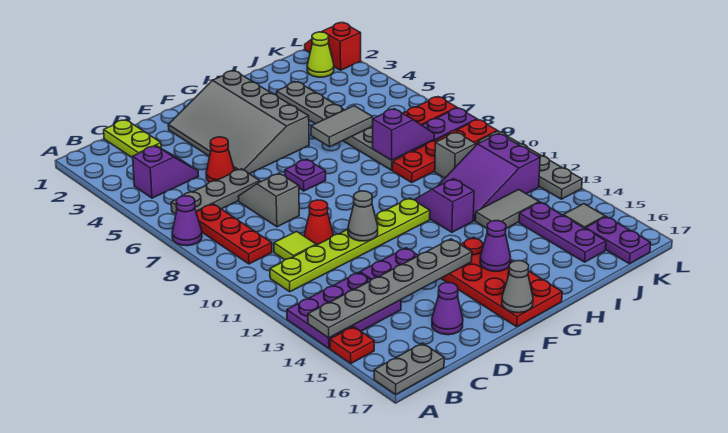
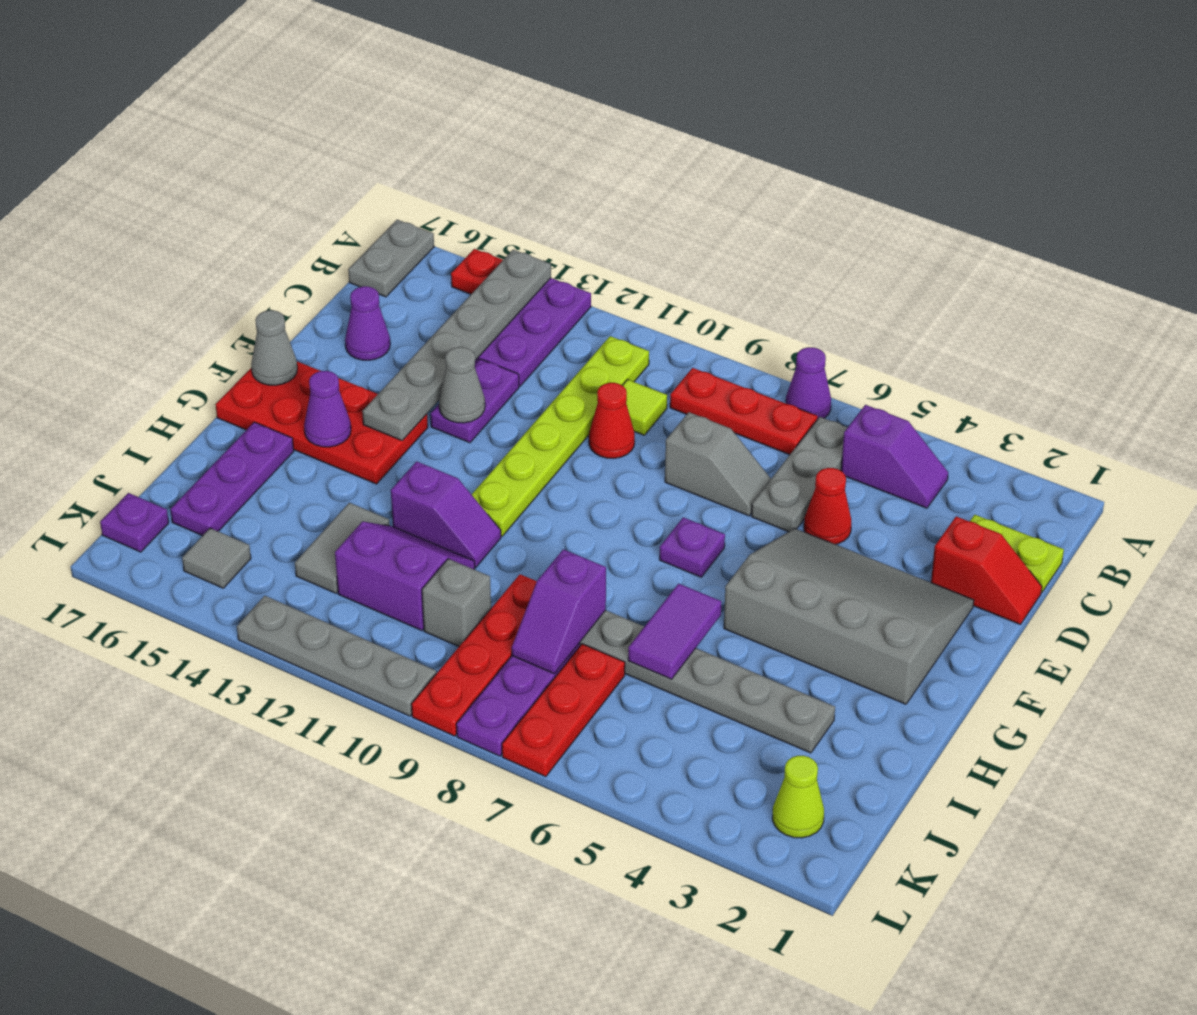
purple slope B4:C4 level 1 top B -> purple slope B4:B5 level 1 top 5
grey cone E11 level 2 -> grey cone E13 level 2
grey tile H6:I6 level 2 -> purple tile H6:I6 level 2
purple slope I11:K12 level 1 top K -> purple slope I11:J12 level 1 top J
purple plate J14:J16 level 1 -> purple plate H16:J16 level 1
purple plate K16:K17 level 1 -> purple plate K17 level 1
red slope L1:L2 level 1 top 2 -> red slope D1:D2 level 1 top 2

